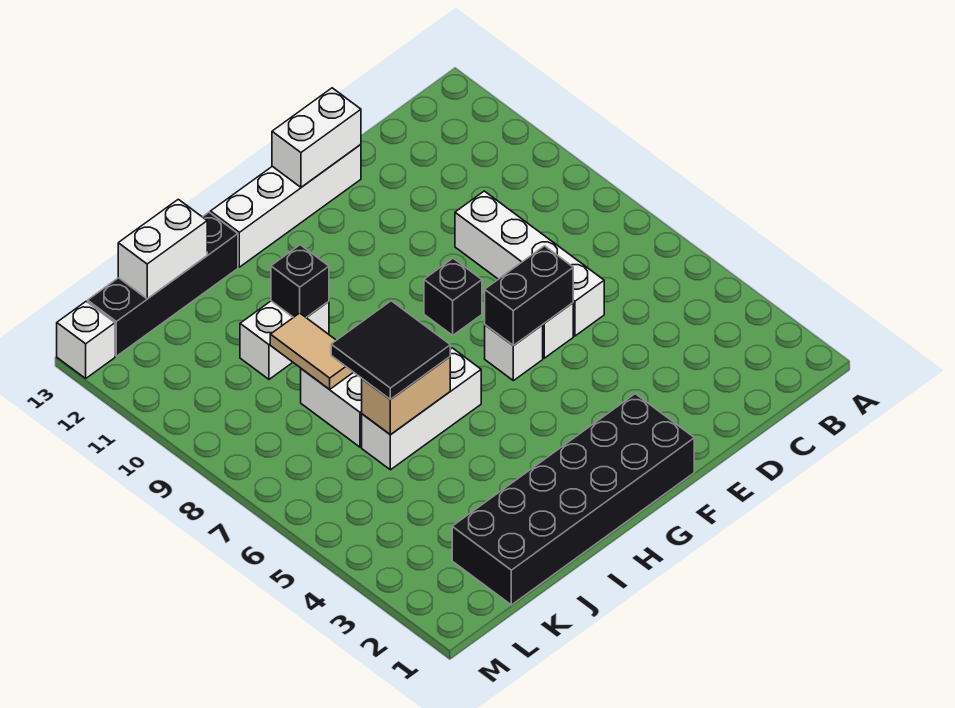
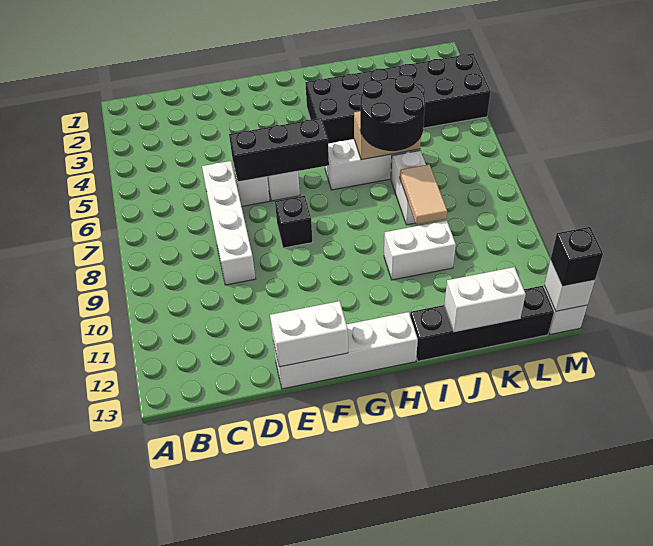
black brick E6:F6 level 2 -> black brick E6:G6 level 2
black brick F1:K2 level 1 -> black brick H3:M4 level 1
black tile I6:J7 level 3 -> black round brick I6:J7 level 3
black brick I10 level 2 -> black brick M13 level 3
none -> white brick M13 level 2

